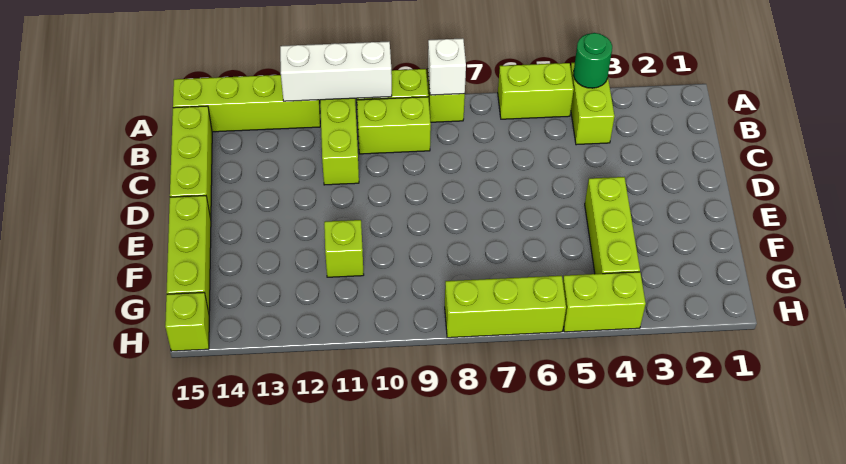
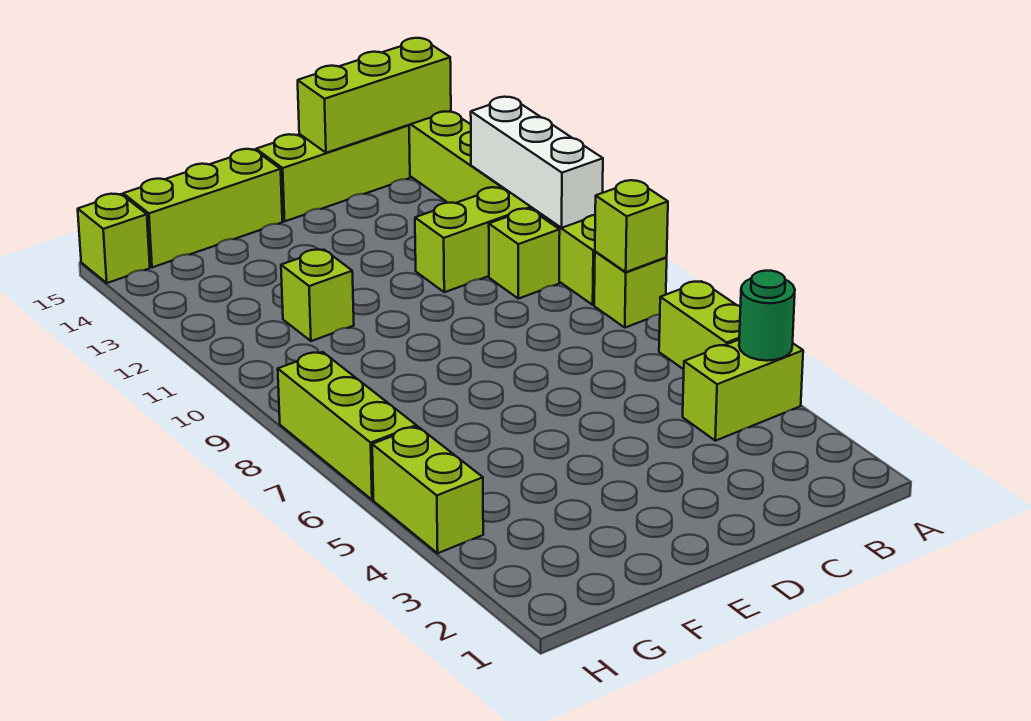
white brick A8 level 2 -> lime brick A8 level 2
lime brick B9:B10 level 1 -> lime brick B10 level 1
lime brick E4:G4 level 1 -> lime brick A15:C15 level 2

